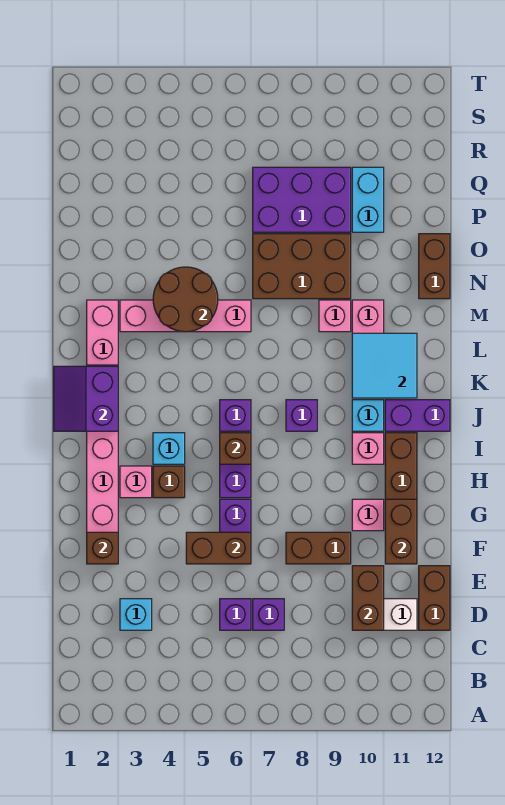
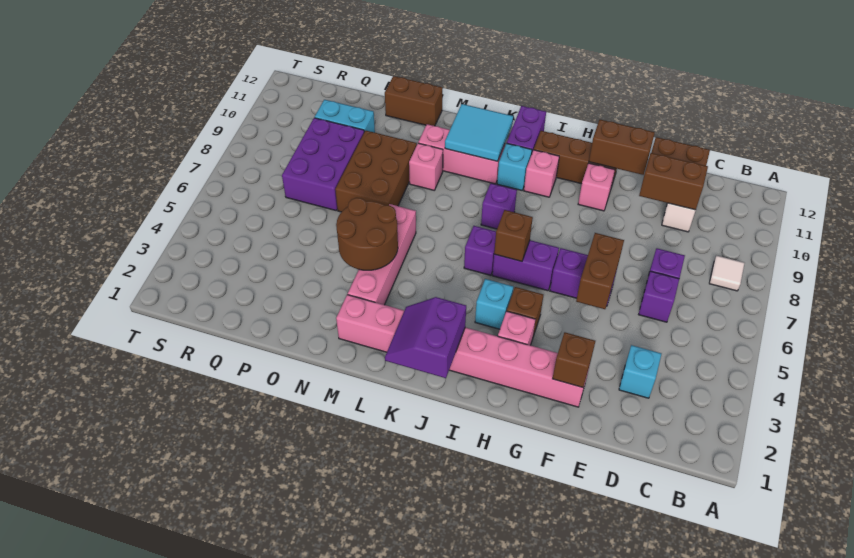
none -> white tile B8 level 1
brown brick F8:F9 level 1 -> none
purple slope J1:K2 level 2 top 2 -> purple slope J1:K2 level 2 top J

